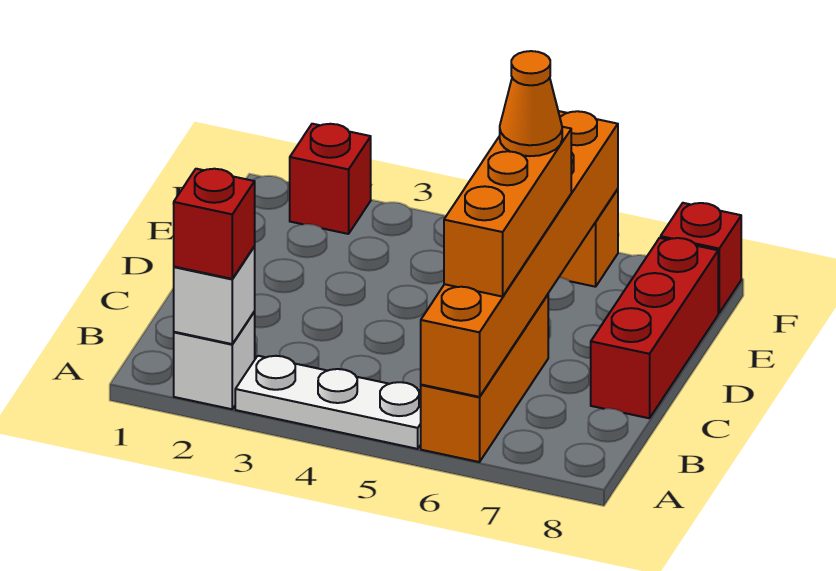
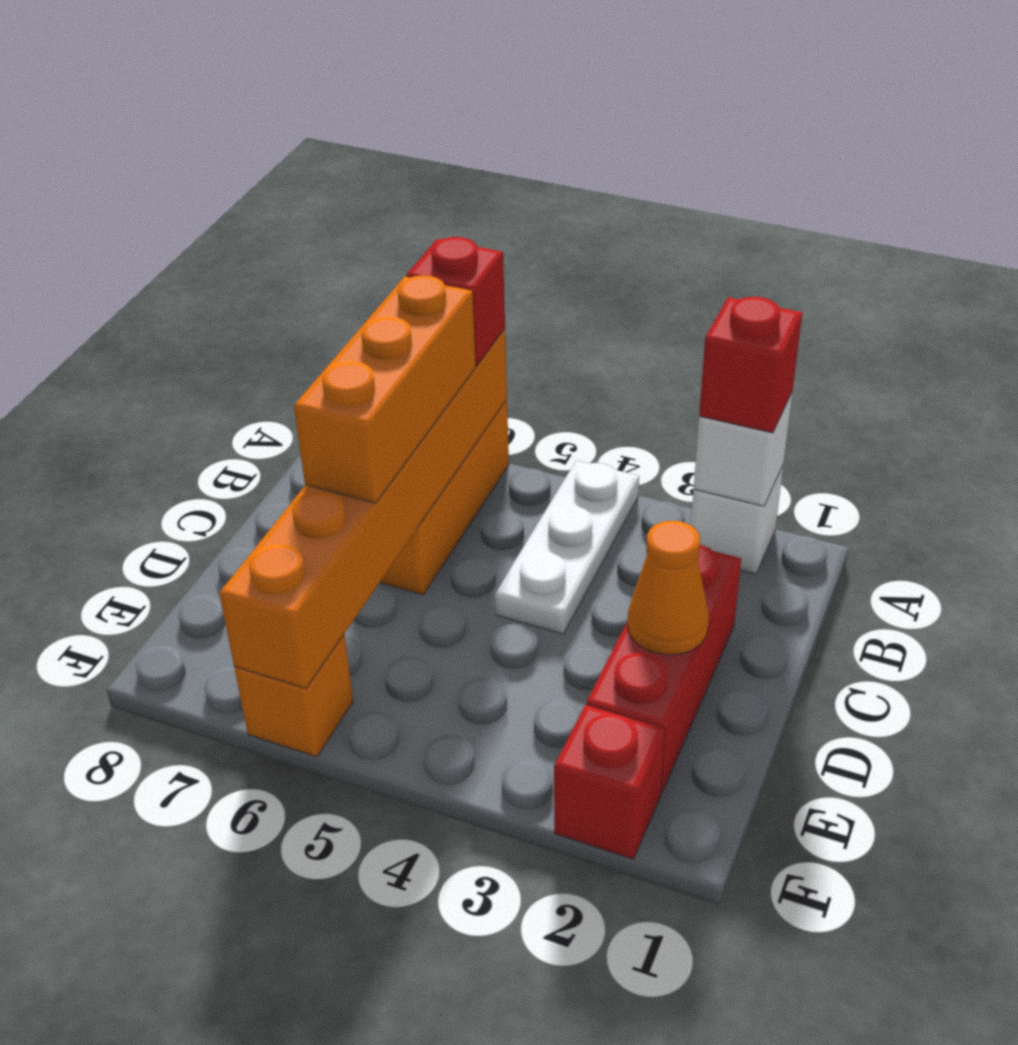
white plate A3:A5 level 1 -> white plate A4:C4 level 1
red brick C8:E8 level 1 -> red brick C2:E2 level 1
orange cone D6 level 4 -> orange cone D2 level 2
red brick F8 level 1 -> red brick A6 level 3

